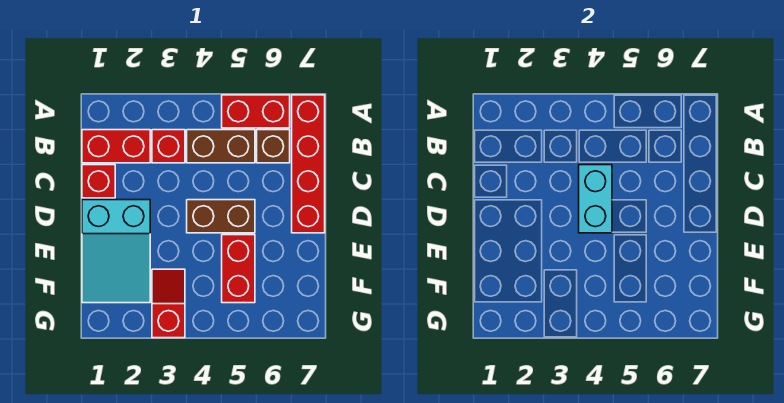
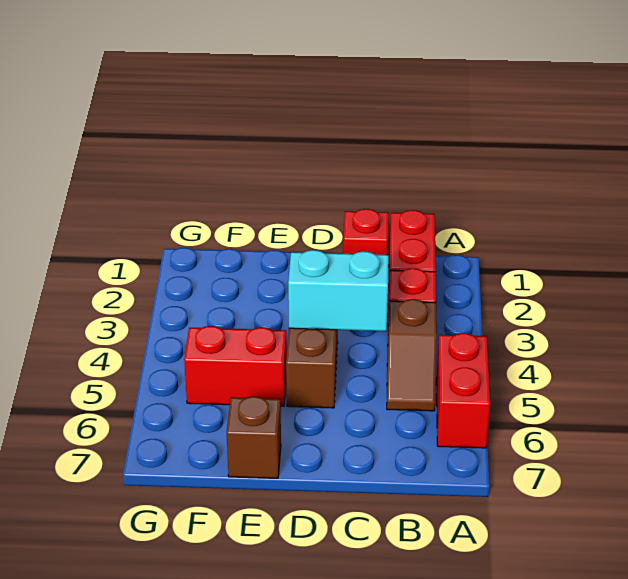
red brick A7:D7 level 1 -> none
brown brick B4:B5 level 1 -> brown slope B4:B5 level 1 top 4
brown brick B6 level 1 -> brown brick E7 level 1
cyan slope D1:F2 level 1 top D -> none
red slope F3:G3 level 1 top G -> none

